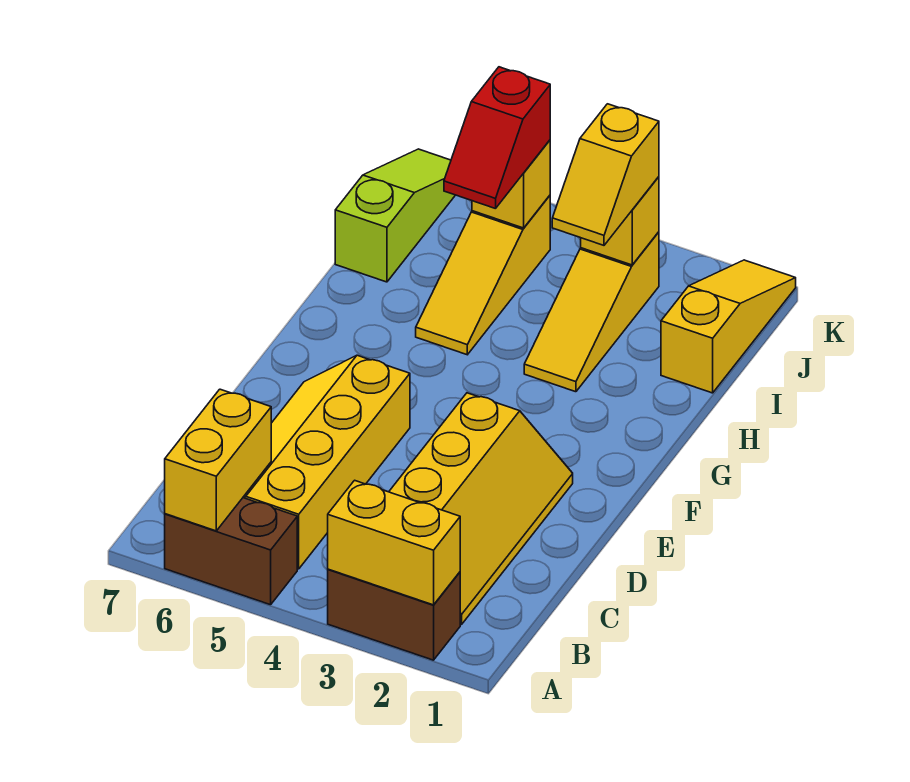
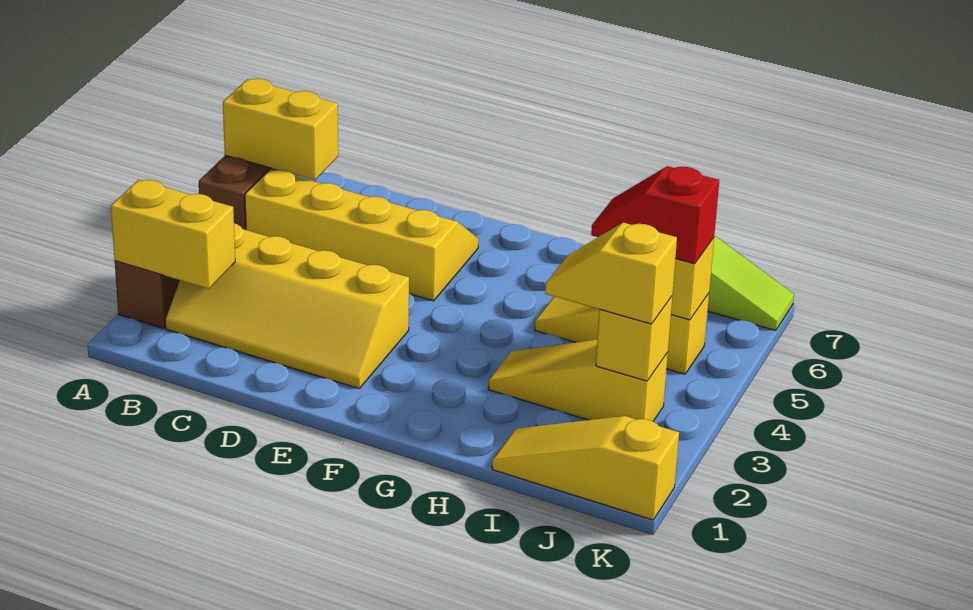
yellow brick A2:A3 level 2 -> yellow brick A2:B2 level 2
yellow slope I1:K1 level 1 top I -> yellow slope I1:K1 level 1 top K

